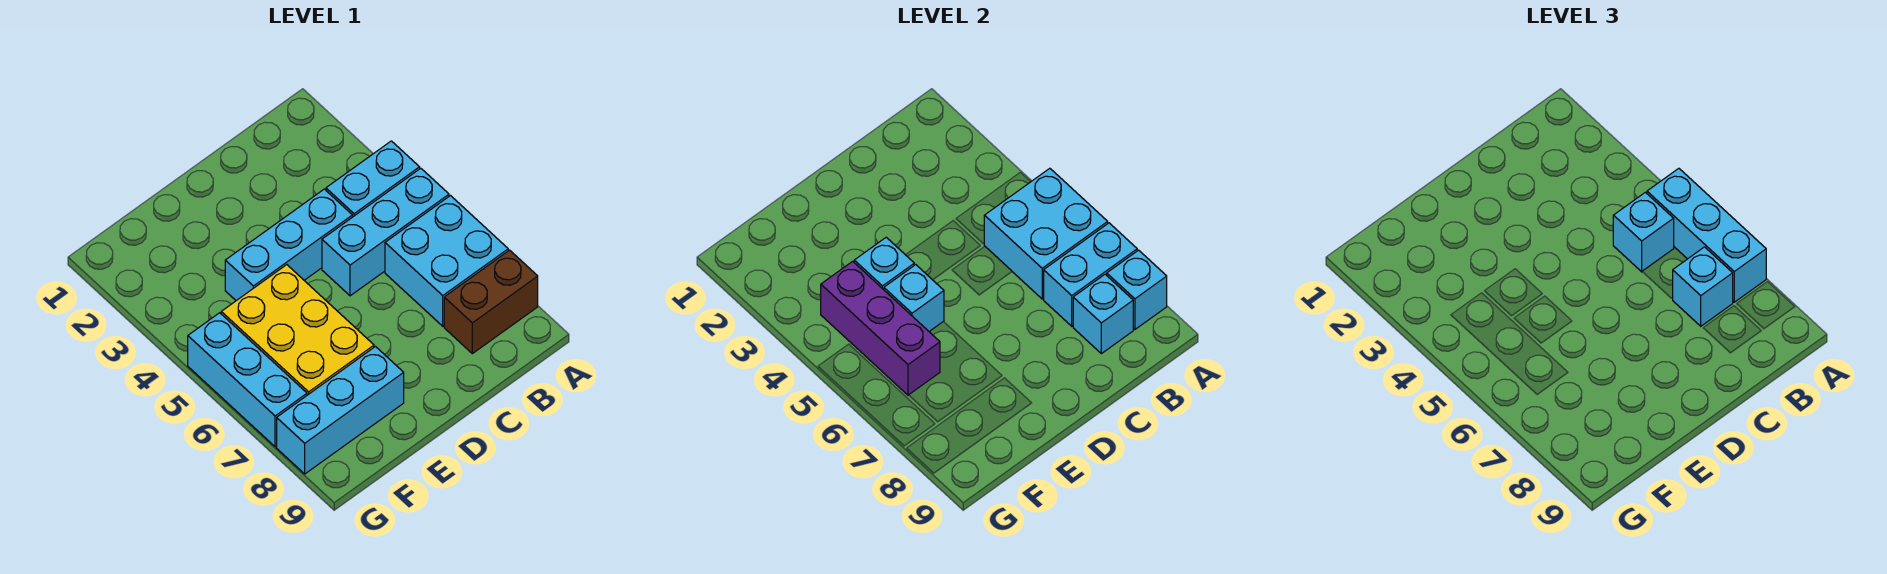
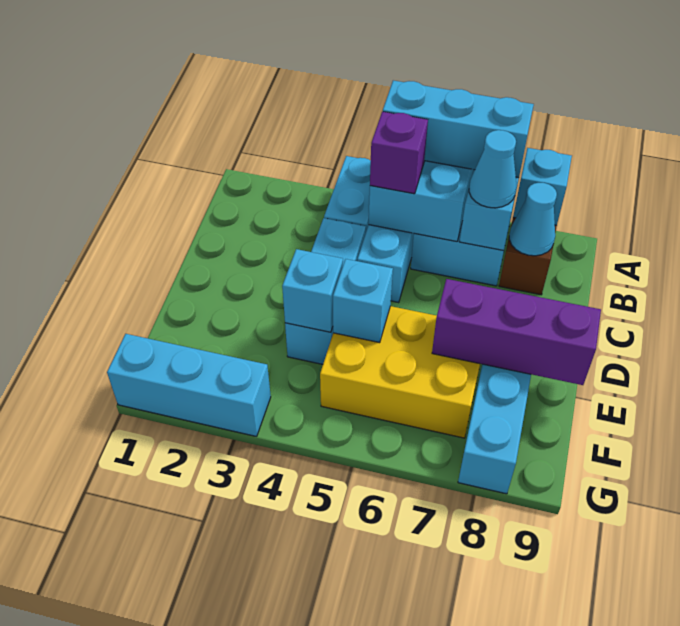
cyan brick B5 level 3 -> purple brick B5 level 3
cyan brick B7 level 3 -> cyan cone B7 level 3
cyan brick B8 level 2 -> cyan cone B8 level 2
purple brick F4:F6 level 2 -> purple brick E7:E9 level 2
cyan brick G5:G7 level 1 -> cyan brick G1:G3 level 1

